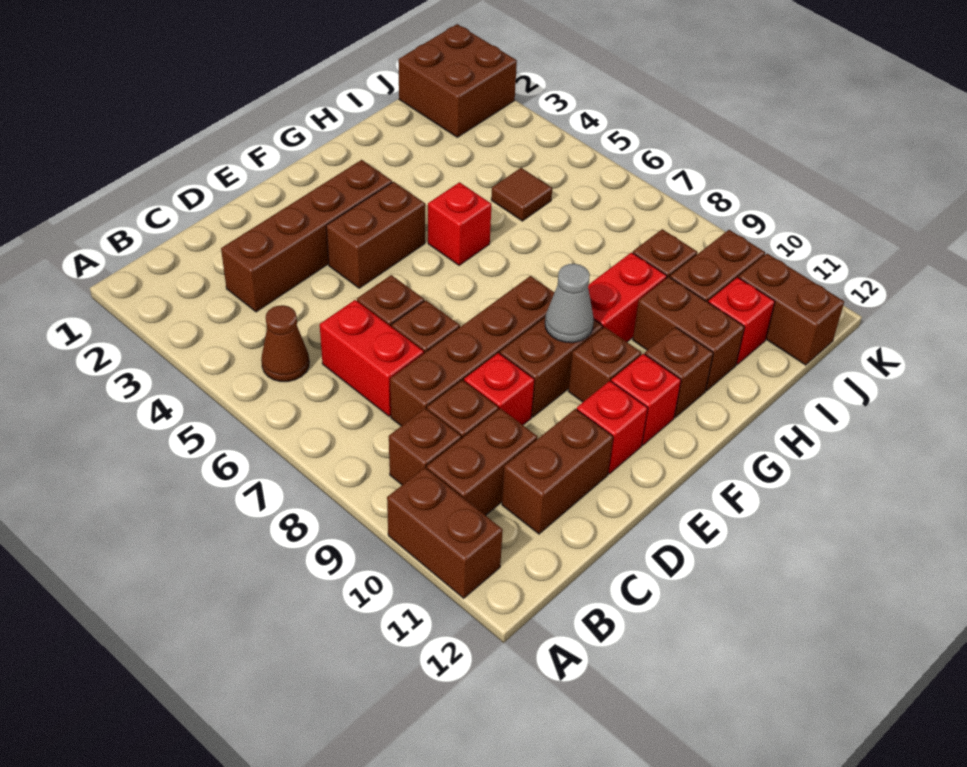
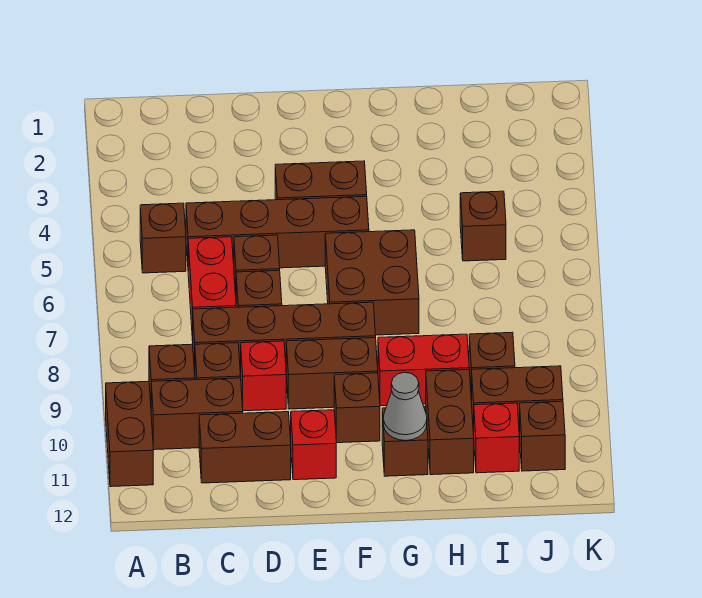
brown cone B5 level 1 -> brown brick B5 level 1
brown brick C3:F3 level 1 -> brown brick C5:F5 level 1
grey cone F9 level 2 -> grey cone G11 level 2
red brick F11 level 1 -> none
red brick G5 level 1 -> none
brown tile I5 level 1 -> brown brick I5 level 1
brown brick J1:K2 level 1 -> brown brick F6:G7 level 1
brown brick J11:J12 level 1 -> brown brick J11 level 1

